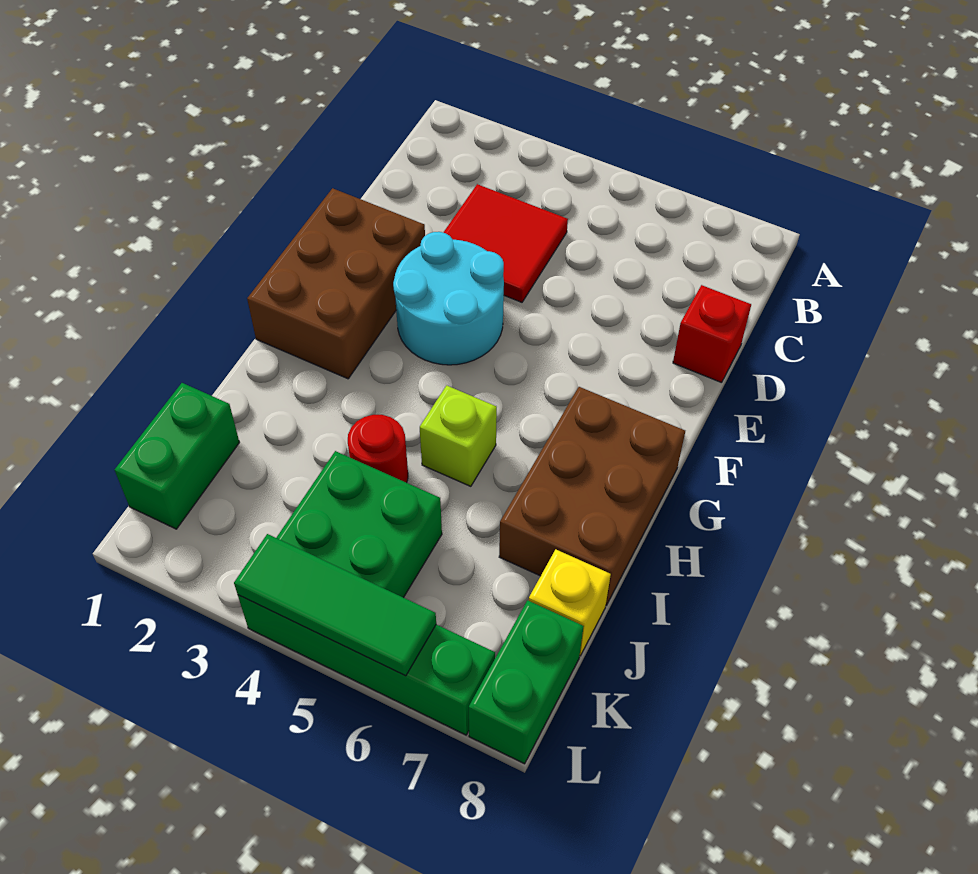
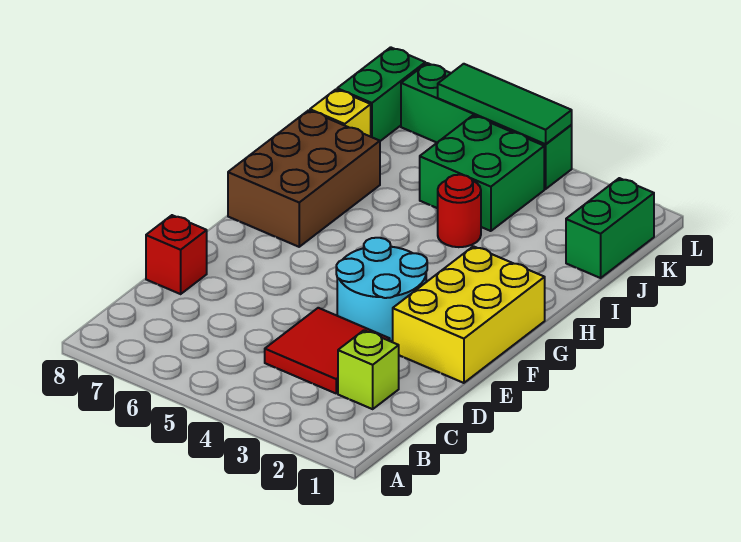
brown brick E1:G2 level 1 -> yellow brick E1:G2 level 1
lime brick H5 level 1 -> lime brick C2 level 1

